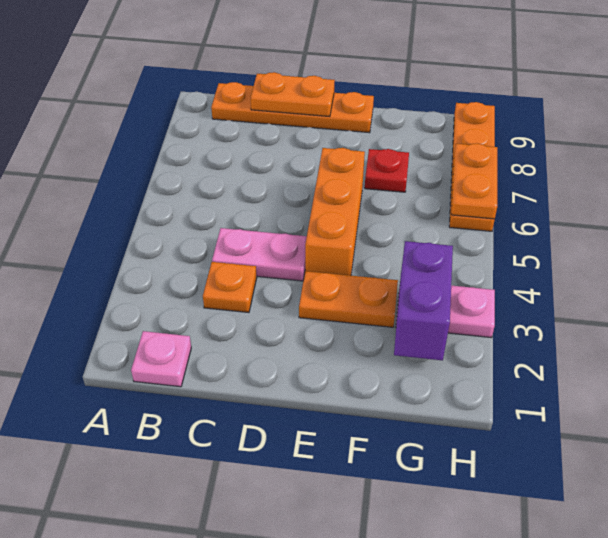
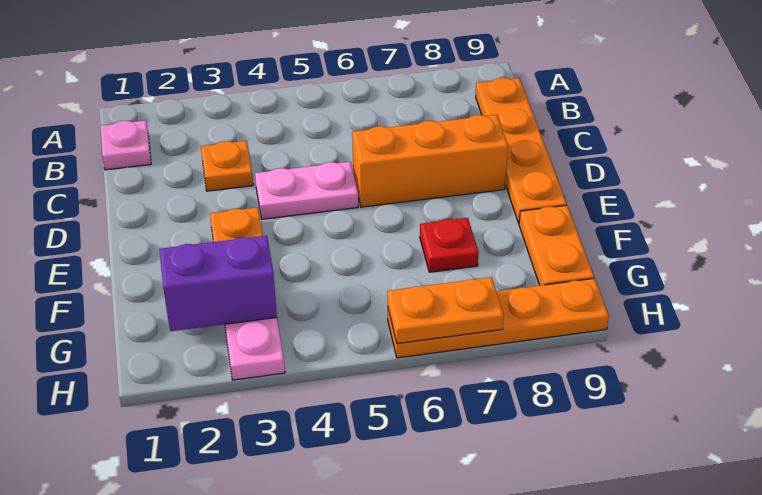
pink plate C4:D4 level 1 -> pink plate D4:D5 level 1
orange plate C9:D9 level 2 -> orange plate F9:G9 level 1
orange brick E4:E6 level 1 -> orange brick D6:D8 level 1

